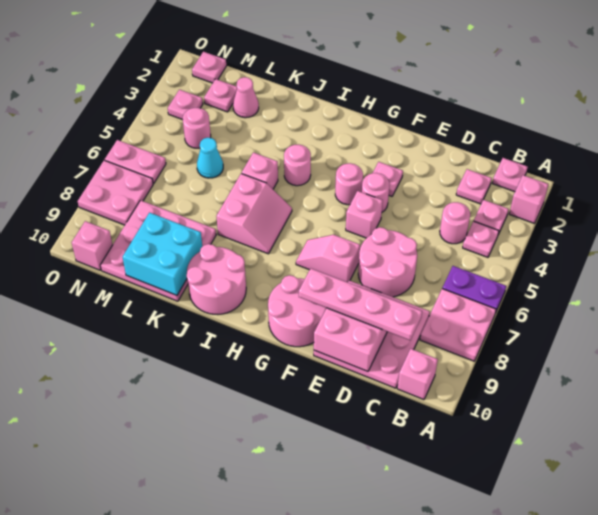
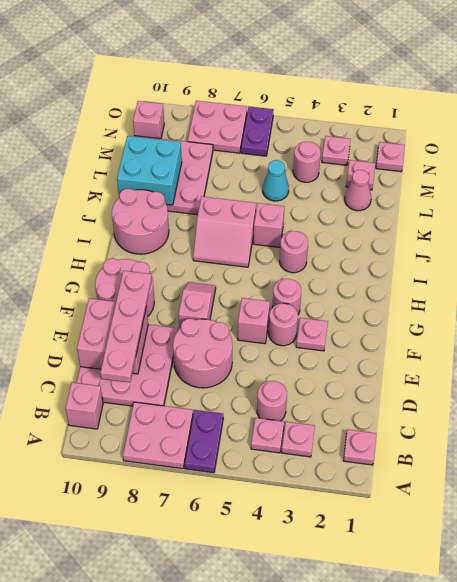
pink brick A2 level 1 -> none
pink plate C2 level 1 -> none
pink plate N6:O6 level 1 -> purple plate N6:O6 level 1

